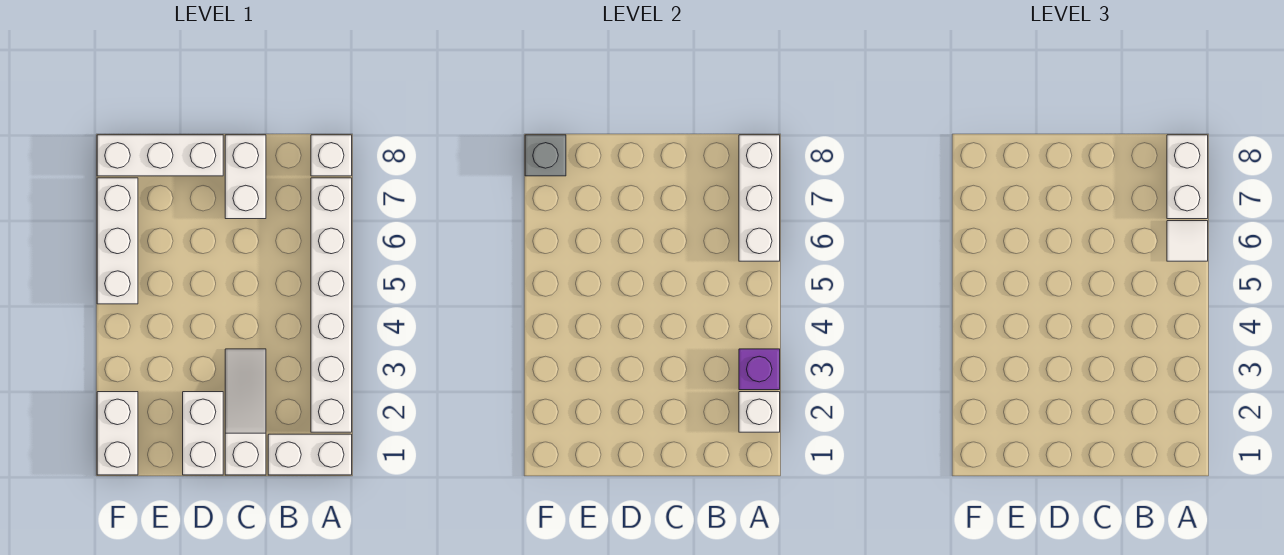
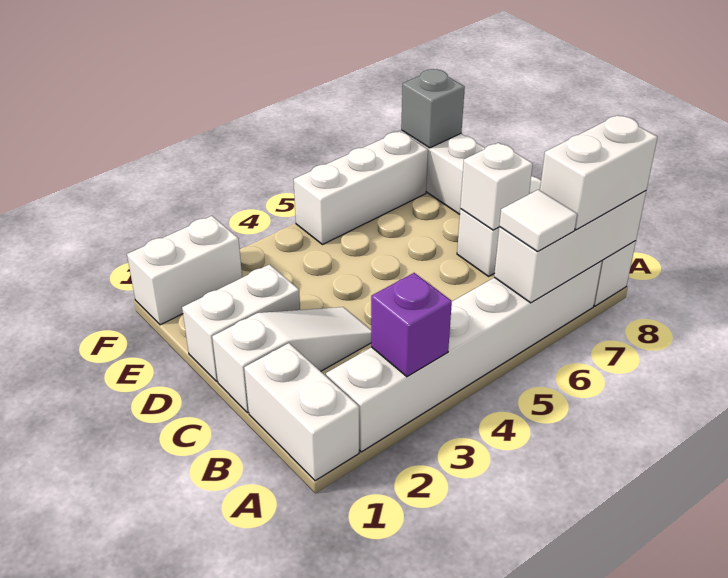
white brick A2 level 2 -> white brick C7 level 2

